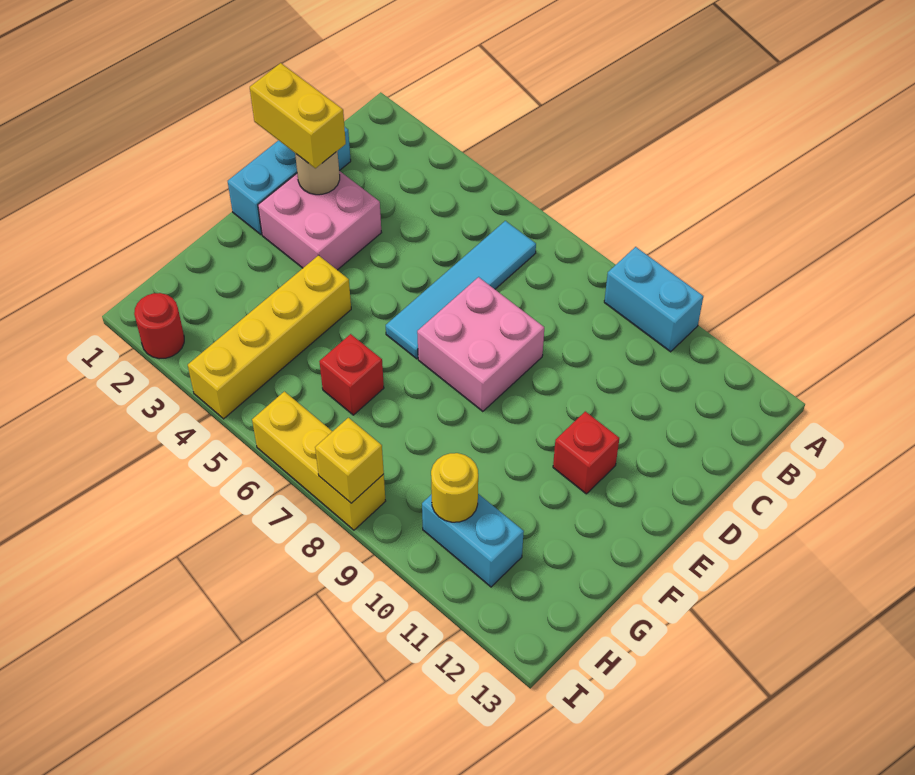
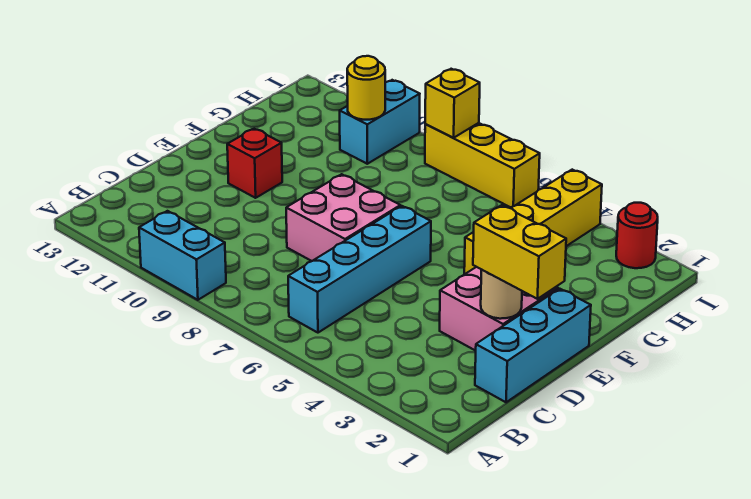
cyan tile B6:E6 level 1 -> cyan brick B6:E6 level 1
red brick G6 level 1 -> none
cyan brick H10:H11 level 1 -> cyan brick H10:I10 level 1

